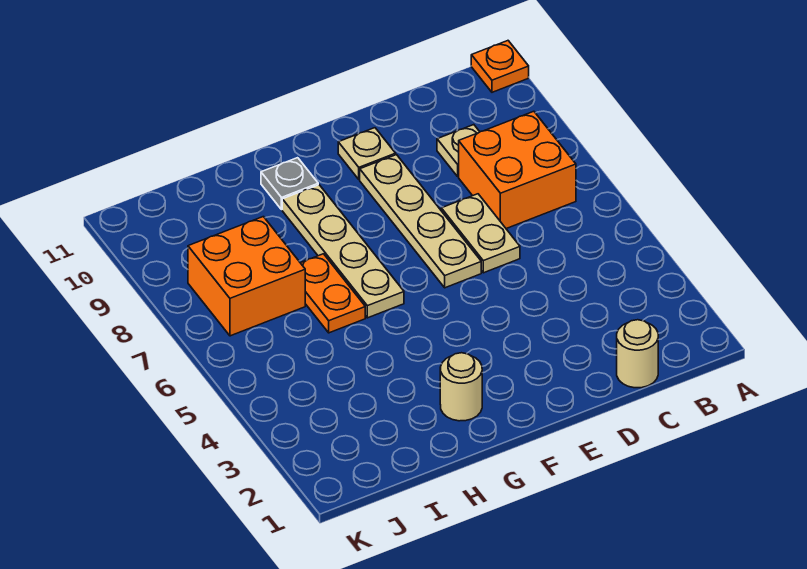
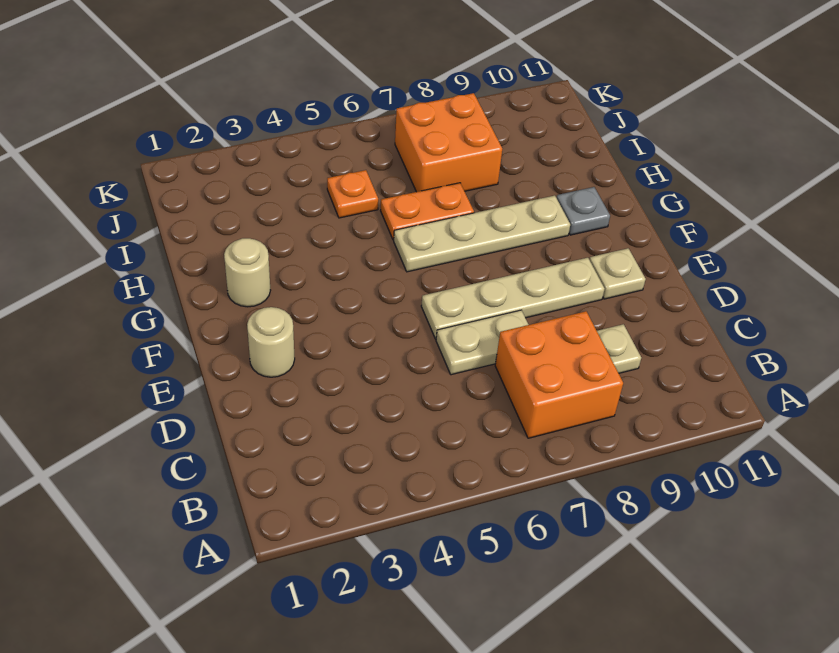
orange plate A11 level 1 -> orange plate I5 level 1
tan round brick C1 level 1 -> tan round brick E2 level 1

